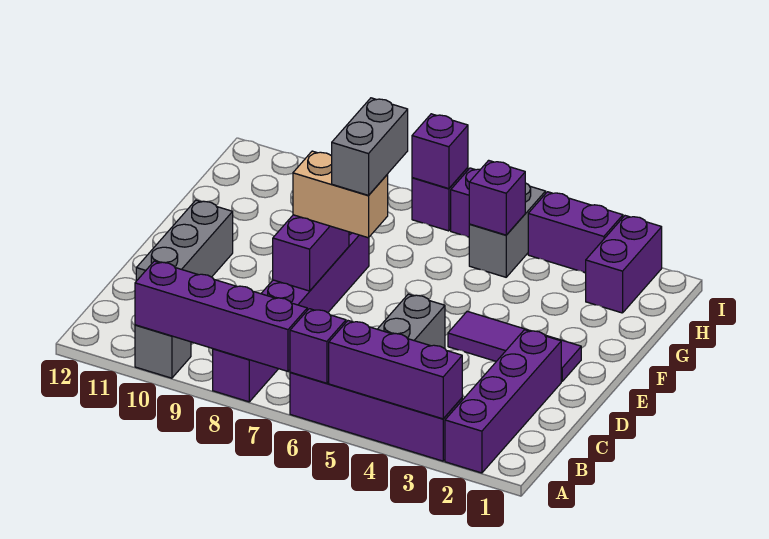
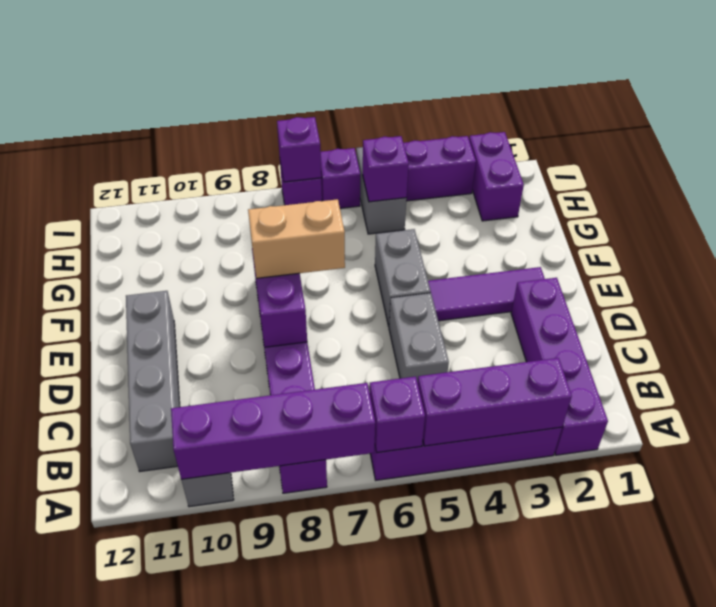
grey brick C11:E11 level 1 -> grey brick B11:E11 level 1
grey brick E7:F7 level 4 -> grey brick E5:F5 level 1

